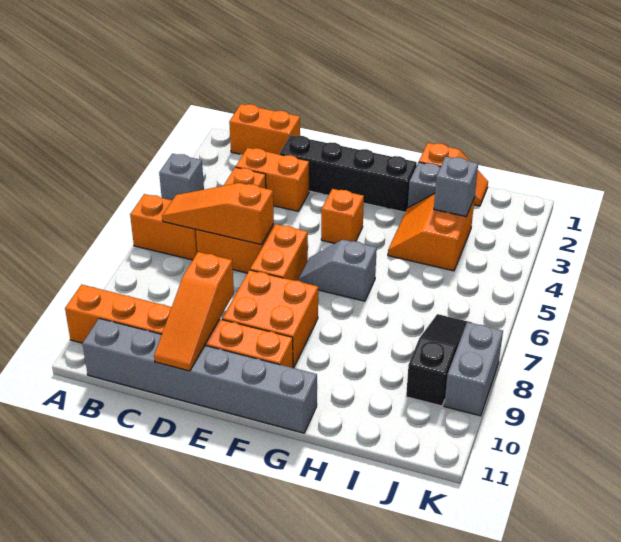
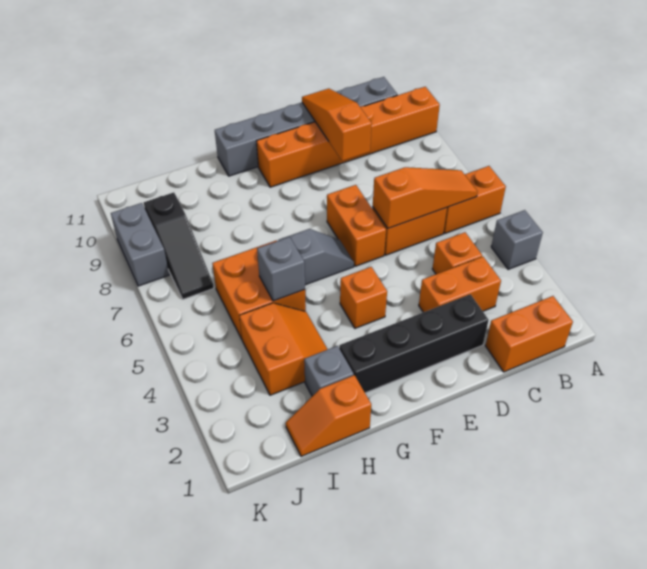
orange brick E8:F9 level 1 -> orange brick H5:I6 level 1
grey brick I3 level 2 -> grey brick H5 level 2

